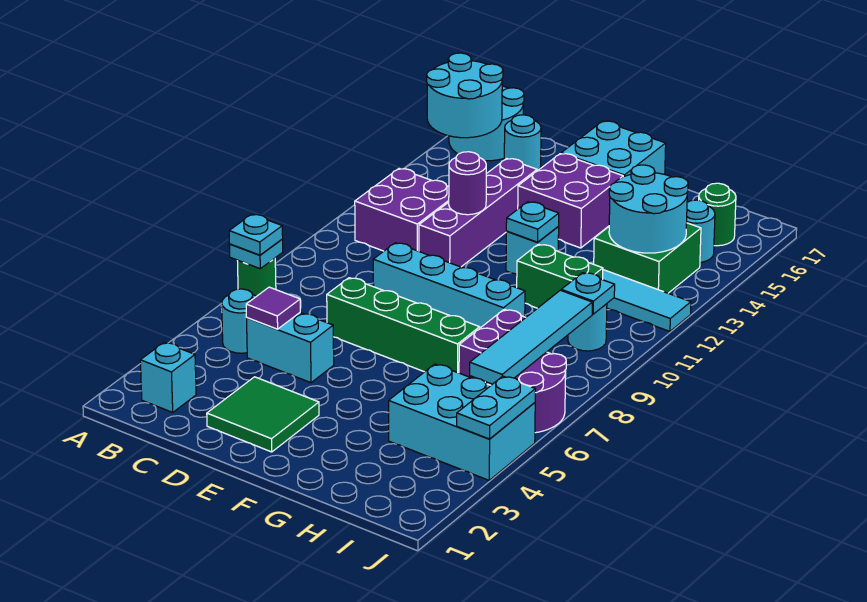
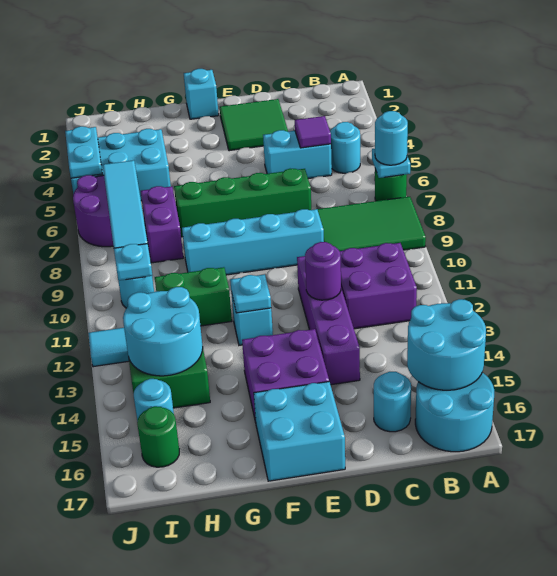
cyan plate A7 level 3 -> cyan round brick A7 level 3
none -> green tile A8:C9 level 1
cyan brick B2 level 1 -> cyan brick F1 level 1

